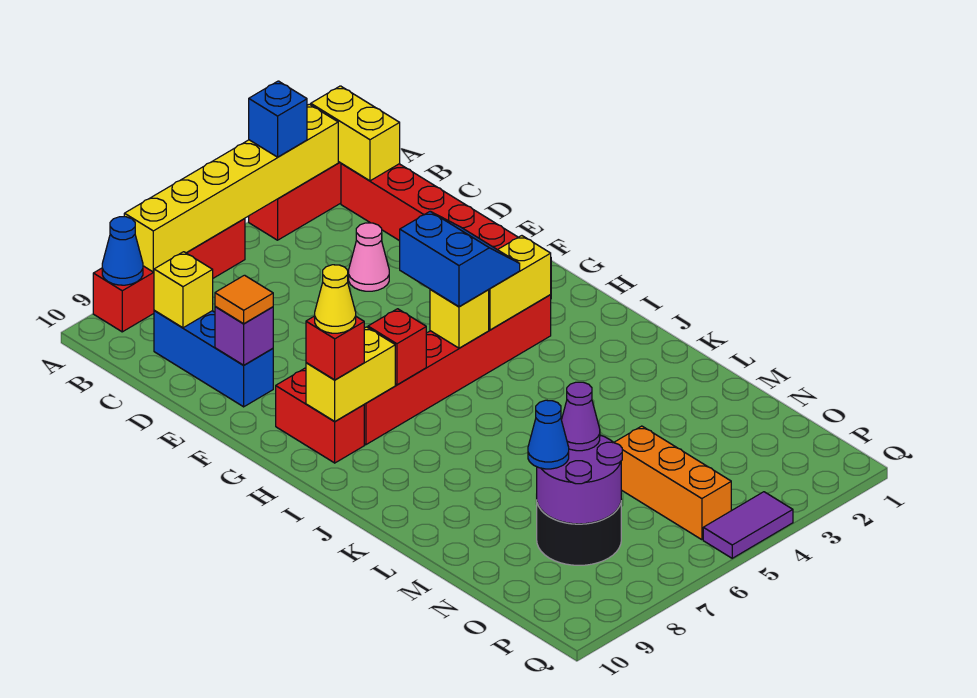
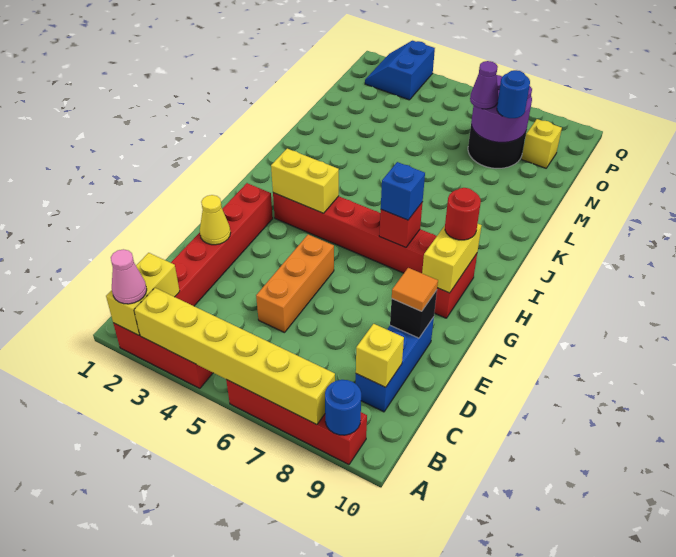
blue brick A4 level 3 -> blue brick H7 level 3
blue cone A9 level 2 -> blue round brick A9 level 2
pink cone D4 level 1 -> pink cone A2 level 3
purple brick E9 level 2 -> black brick E9 level 2
blue slope G4:H5 level 3 top 5 -> blue slope P2:Q3 level 1 top 3
yellow brick H5 level 2 -> yellow brick O9 level 1
yellow brick H8:H9 level 2 -> yellow brick G9:H9 level 2
red brick H9 level 3 -> red round brick H9 level 3
yellow cone H9 level 4 -> yellow cone E2 level 2
orange brick N5:P5 level 1 -> orange brick D5:F5 level 1
blue cone N8 level 3 -> blue round brick N8 level 3
purple tile Q4:Q5 level 1 -> none

